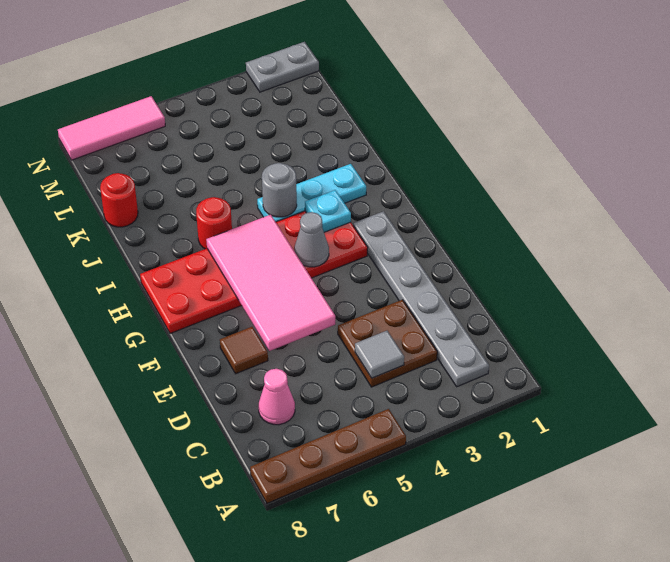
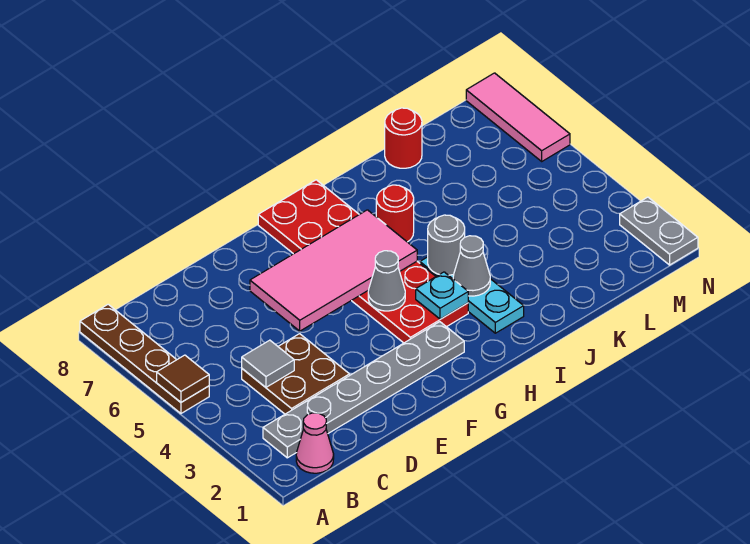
pink cone C7 level 1 -> pink cone B1 level 1
brown tile E7 level 1 -> brown tile A5 level 2
none -> grey cone I3 level 2

